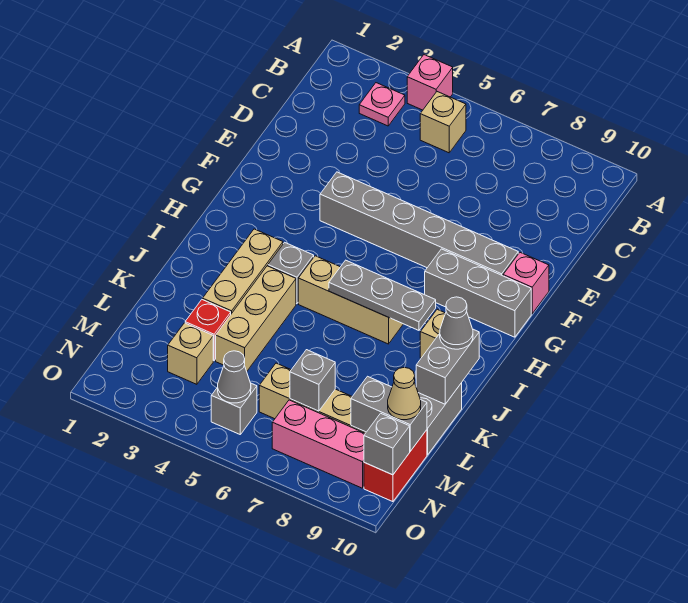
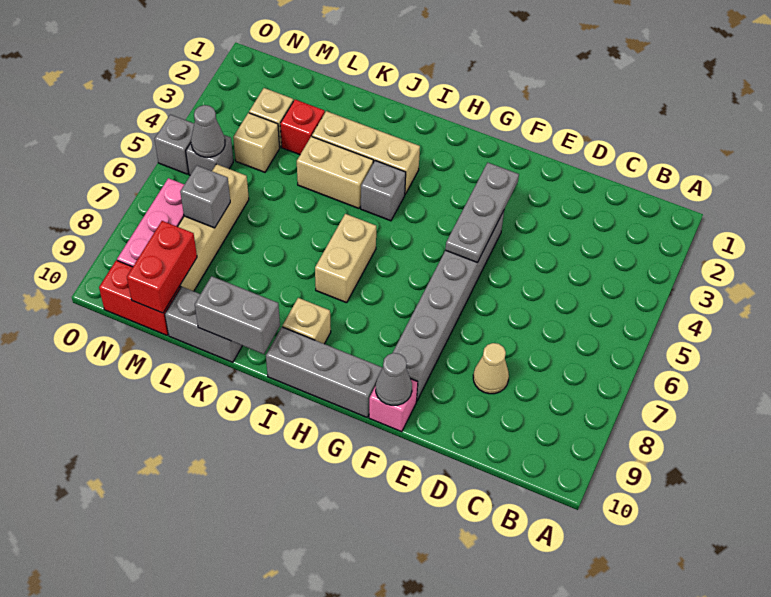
pink brick A4 level 1 -> none
pink plate B3 level 1 -> none
tan brick B5 level 1 -> tan brick M4 level 1
grey brick G8:G10 level 1 -> grey brick G10:I10 level 1
tan brick I5:I7 level 1 -> tan brick I6:I7 level 1
grey plate I6:I8 level 2 -> grey plate F3:F5 level 2
tan brick J4:L4 level 1 -> tan brick J4:K4 level 1
grey cone J10 level 3 -> grey cone F10 level 2
grey brick M9:M10 level 2 -> red brick M9:M10 level 2
tan cone M10 level 3 -> tan cone D8 level 1
grey brick N10 level 2 -> grey brick O5 level 1

